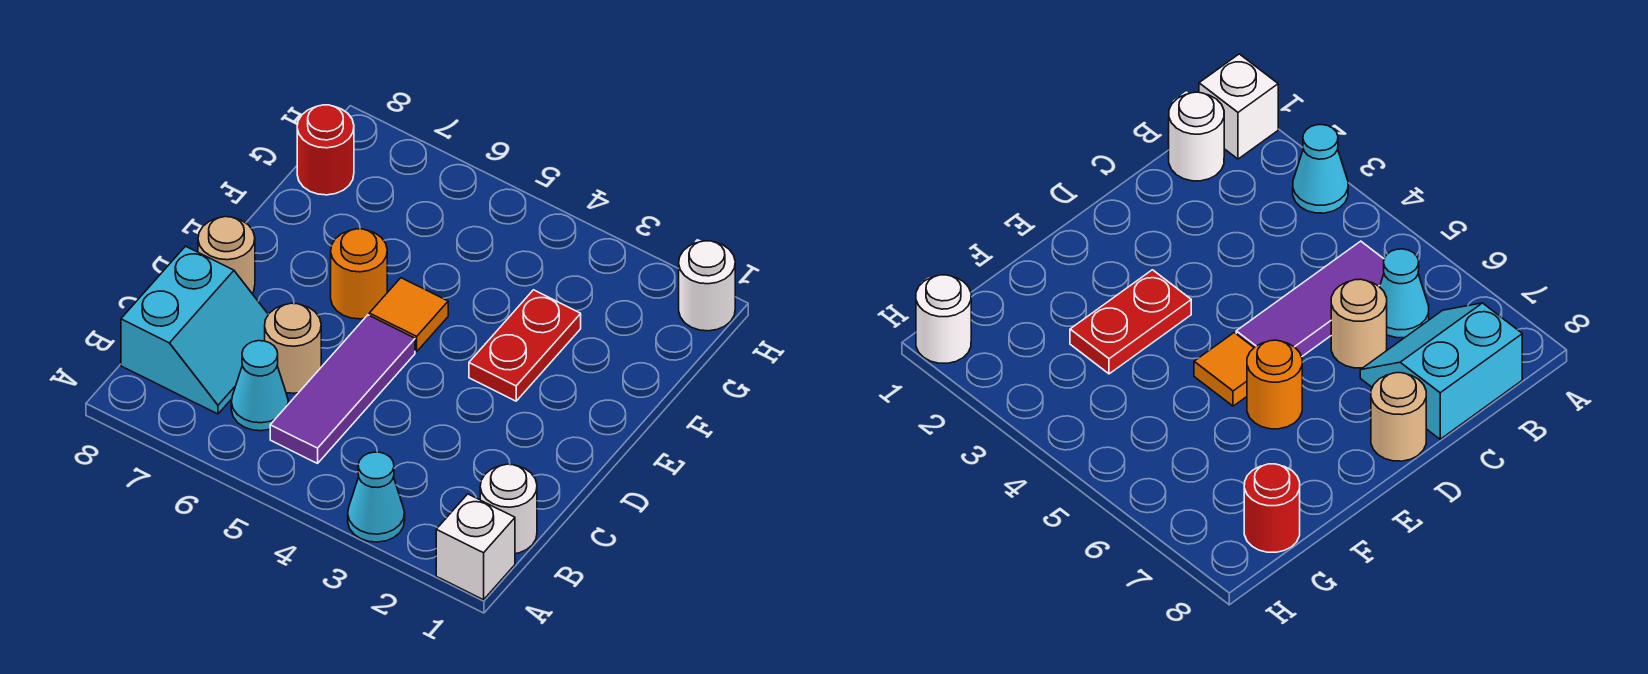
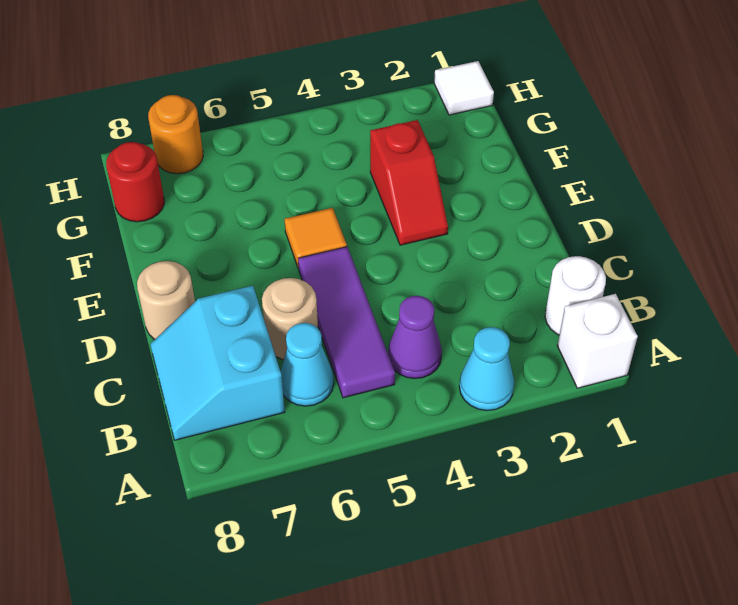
none -> purple cone B4 level 1
cyan slope B7:C8 level 1 top 8 -> cyan slope B7:C8 level 1 top 7
red plate E3:F3 level 1 -> red slope E3:F3 level 1 top F
orange round brick E6 level 1 -> orange round brick H7 level 1
white round brick H1 level 1 -> white tile H1 level 1

